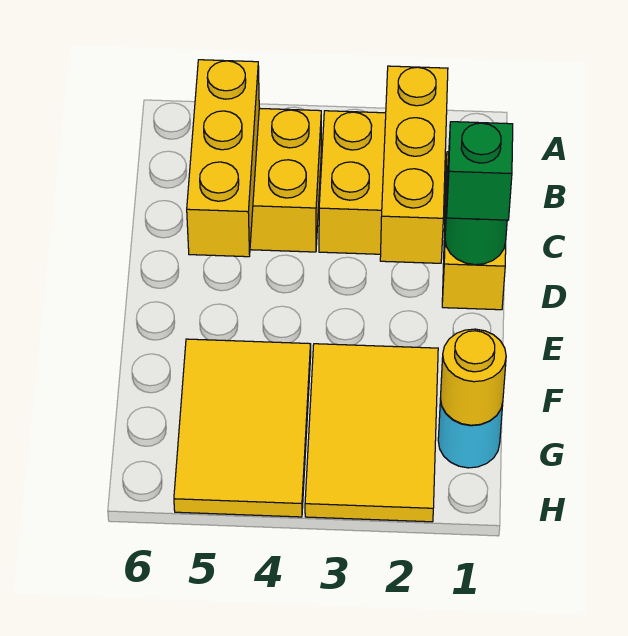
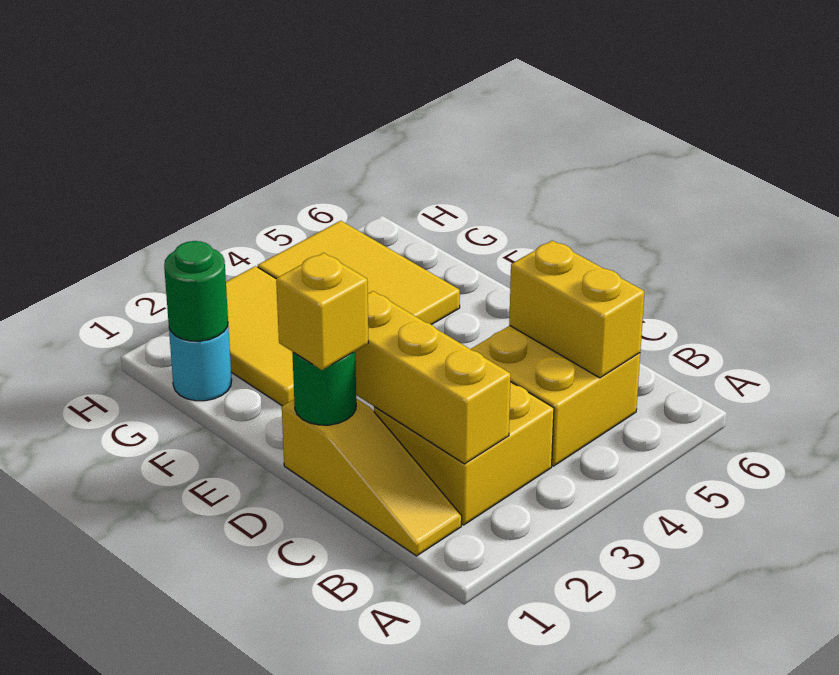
yellow brick B5:D5 level 2 -> yellow brick B5:C5 level 2
green brick D1 level 3 -> yellow brick D1 level 3
yellow round brick G1 level 2 -> green round brick G1 level 2

